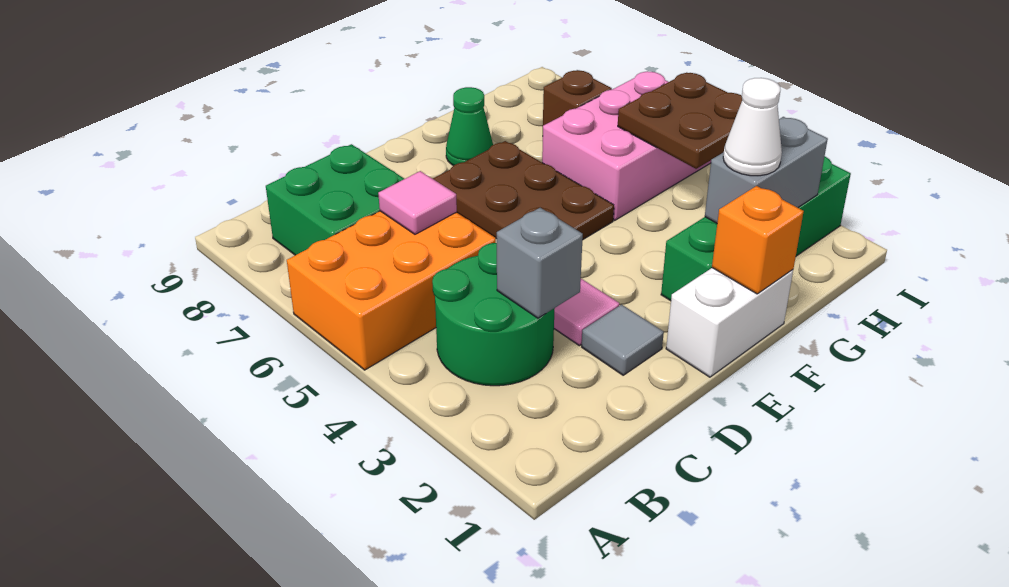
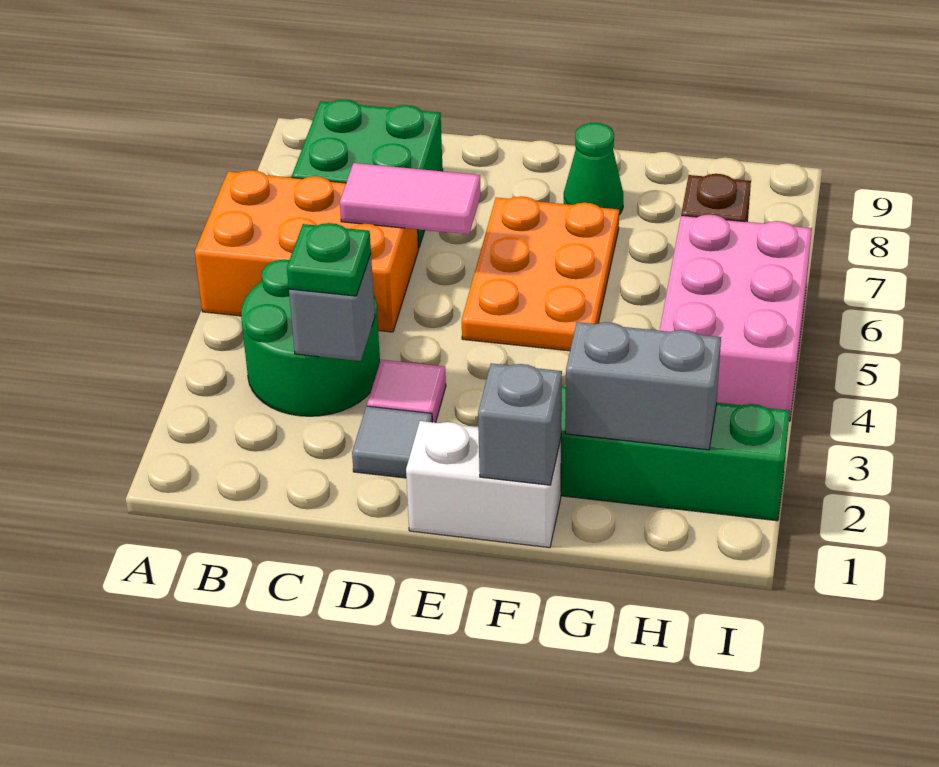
none -> green plate C3 level 3
pink tile C6 level 2 -> pink tile C6:D6 level 2
brown plate E5:F7 level 1 -> orange plate E5:F7 level 1
orange brick F1 level 2 -> grey brick F1 level 2
white cone G2 level 3 -> none
pink brick G5:I6 level 1 -> pink brick H4:I6 level 1
brown plate H4:I5 level 2 -> none

